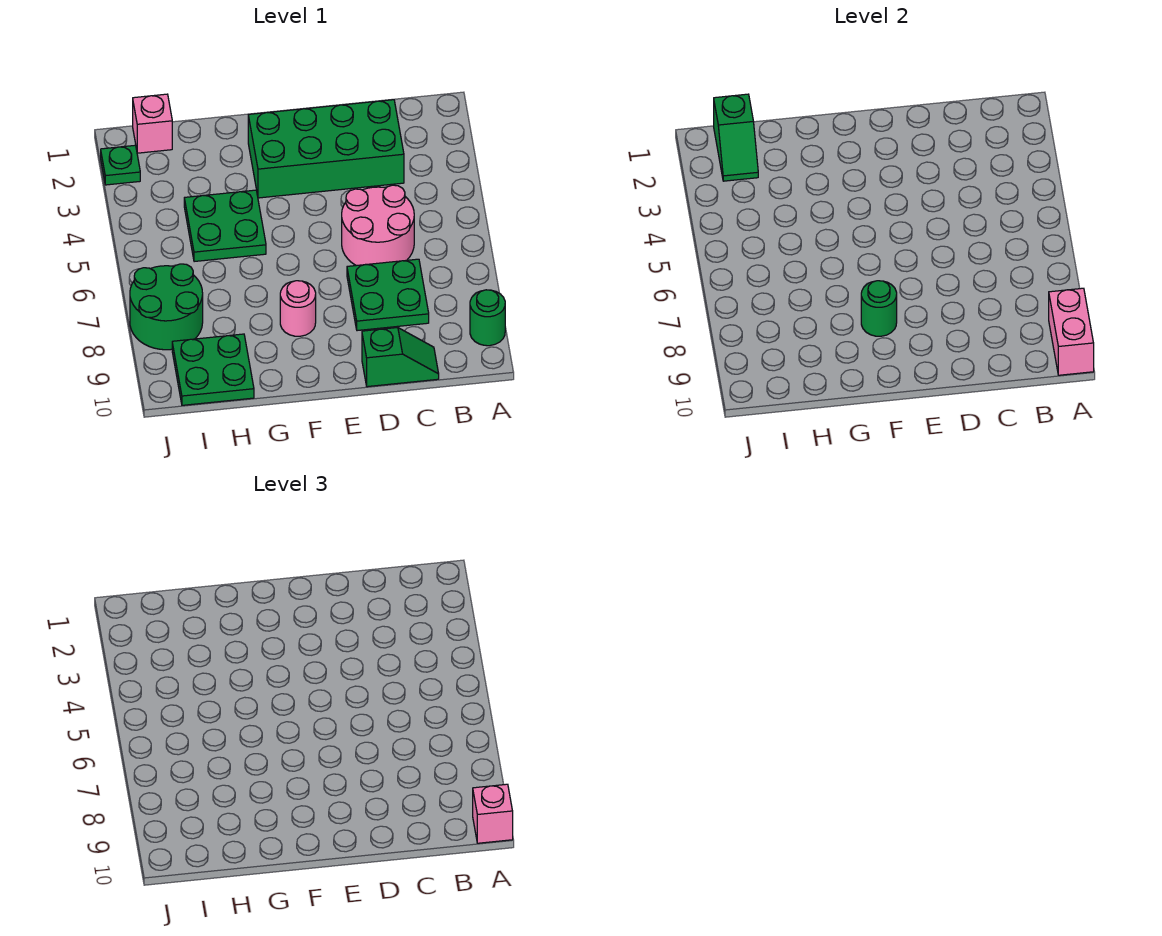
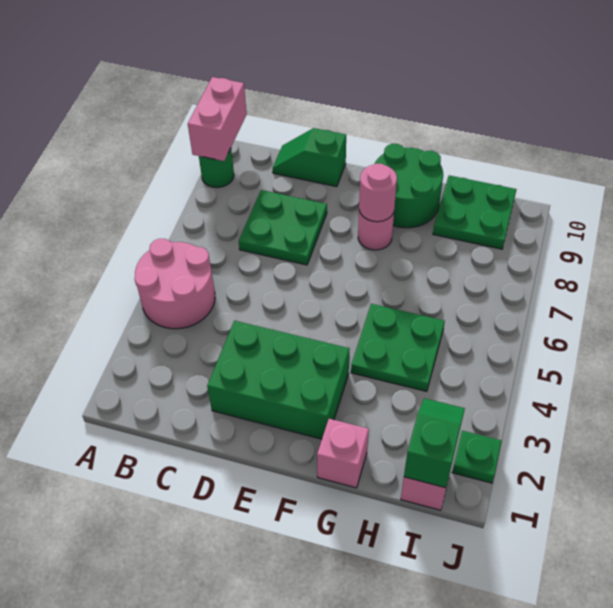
pink brick A10 level 3 -> pink brick G1 level 1
green brick C2:F3 level 1 -> green brick D2:F3 level 1
pink round brick C5:D6 level 1 -> pink round brick A4:B5 level 1
green round brick F8 level 2 -> pink round brick F8 level 2
green round brick I7:J8 level 1 -> green round brick F9:G10 level 1

